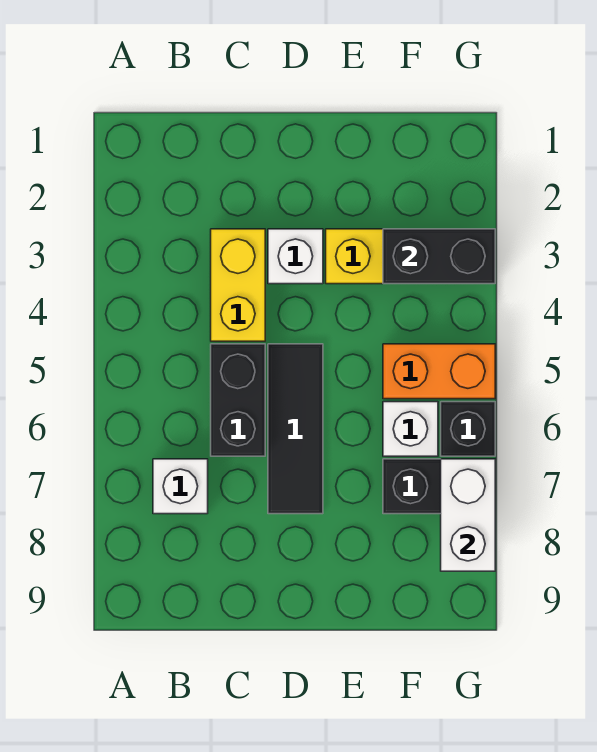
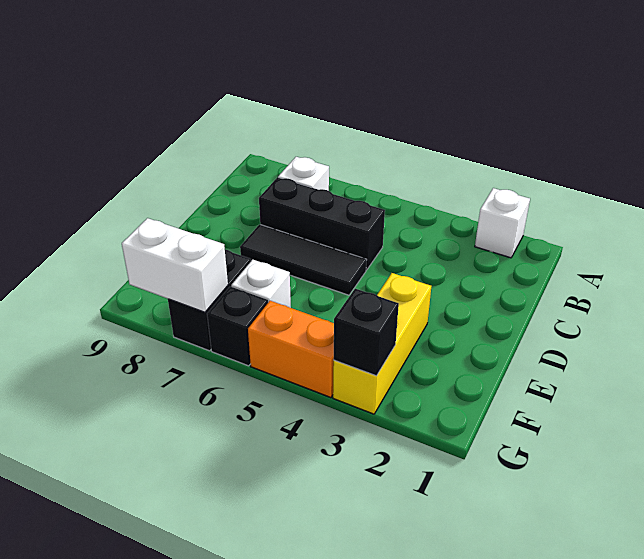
yellow brick C3:C4 level 1 -> none
black brick C5:C6 level 1 -> black brick C5:C7 level 1
white brick D3 level 1 -> white brick A2 level 1
black brick F3:G3 level 2 -> black brick G3 level 2
orange brick F5:G5 level 1 -> orange brick G4:G5 level 1

